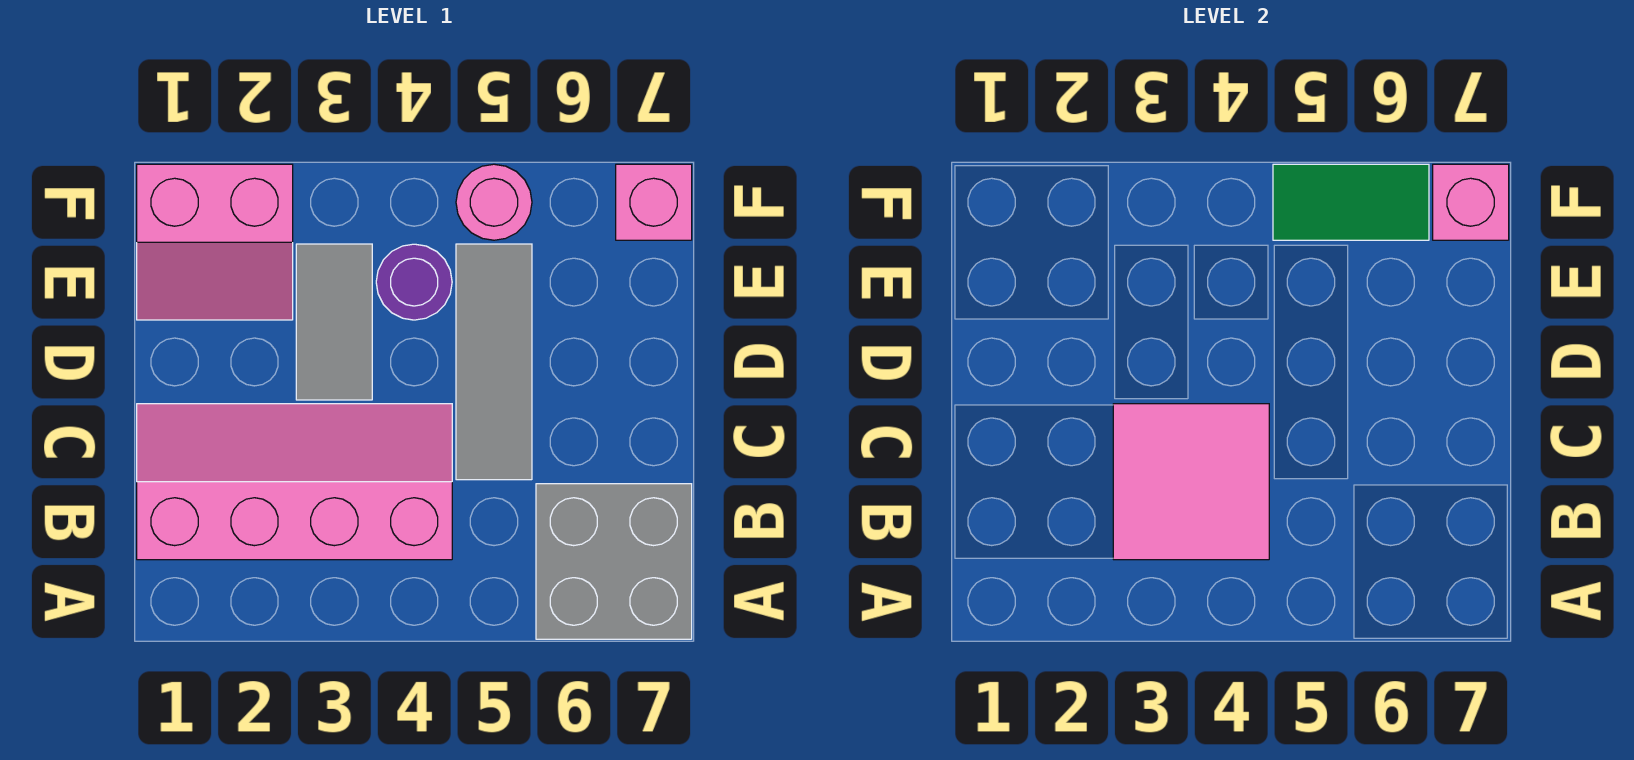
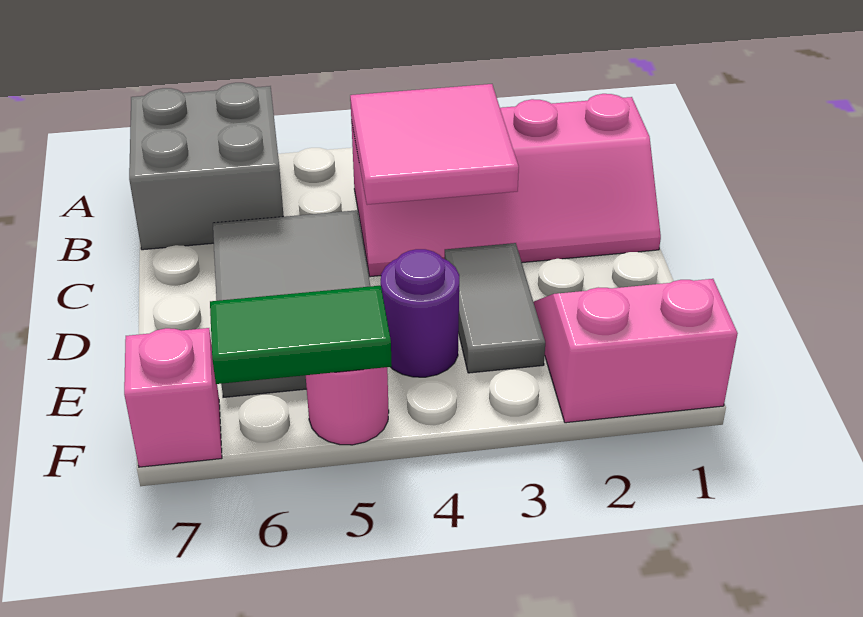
grey tile C5:E5 level 1 -> grey tile C5:E6 level 1
pink brick F7 level 2 -> none

